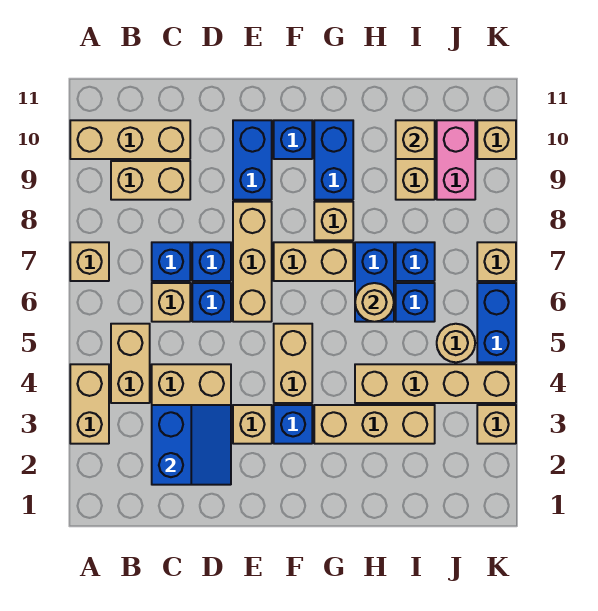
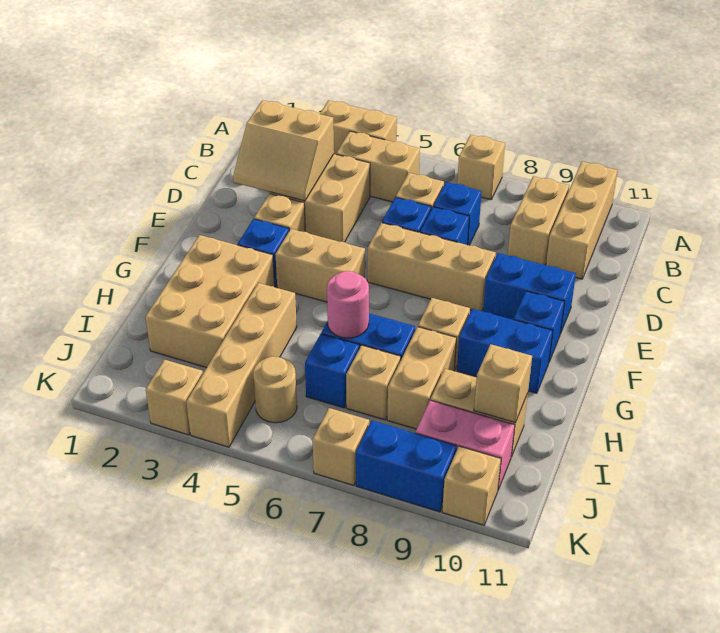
blue slope C2:D3 level 2 top C -> tan slope C2:D3 level 2 top C
tan brick F7:G7 level 1 -> tan brick H8:I8 level 1
tan brick G3:I3 level 1 -> tan brick G2:I3 level 1
tan round brick H6 level 2 -> pink round brick H6 level 2
blue brick I7 level 1 -> tan brick I7 level 1
blue brick K5:K6 level 1 -> blue brick K8:K9 level 1

